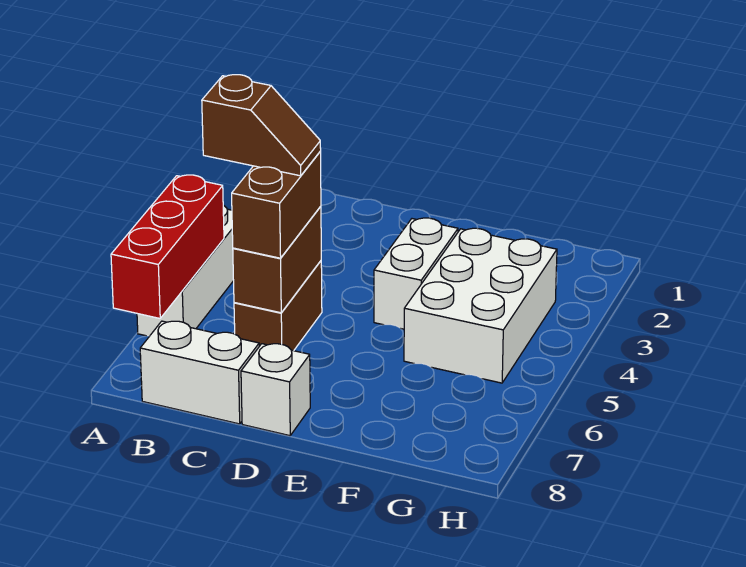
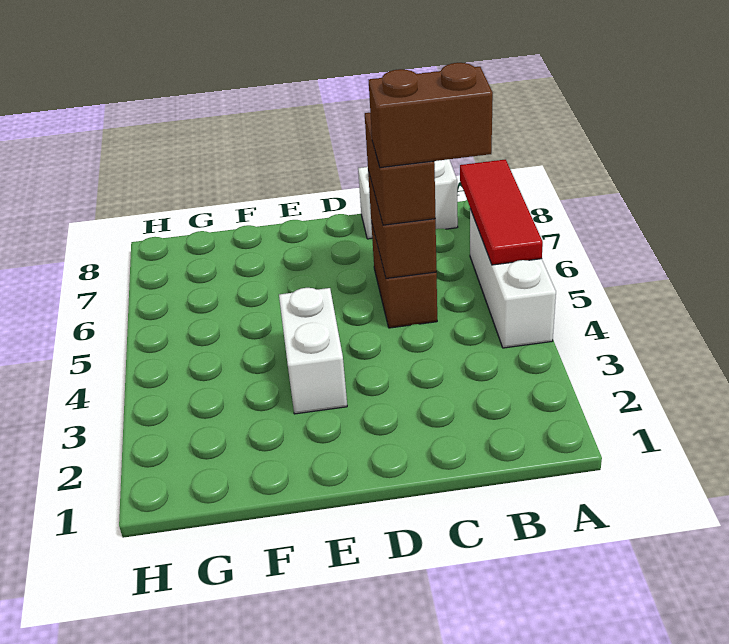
red brick A5:A7 level 2 -> red tile A5:A7 level 2
brown slope B5:C5 level 4 top B -> brown brick B5:C5 level 4
white brick D8 level 1 -> none
white brick F3:G5 level 1 -> none

